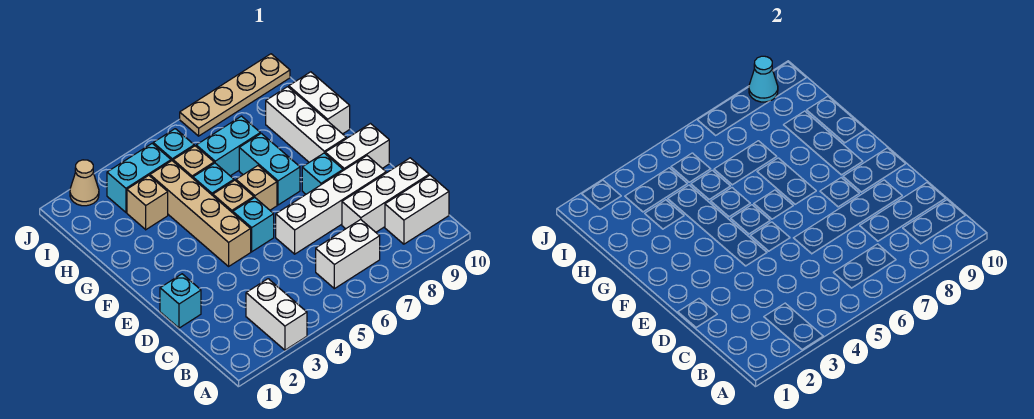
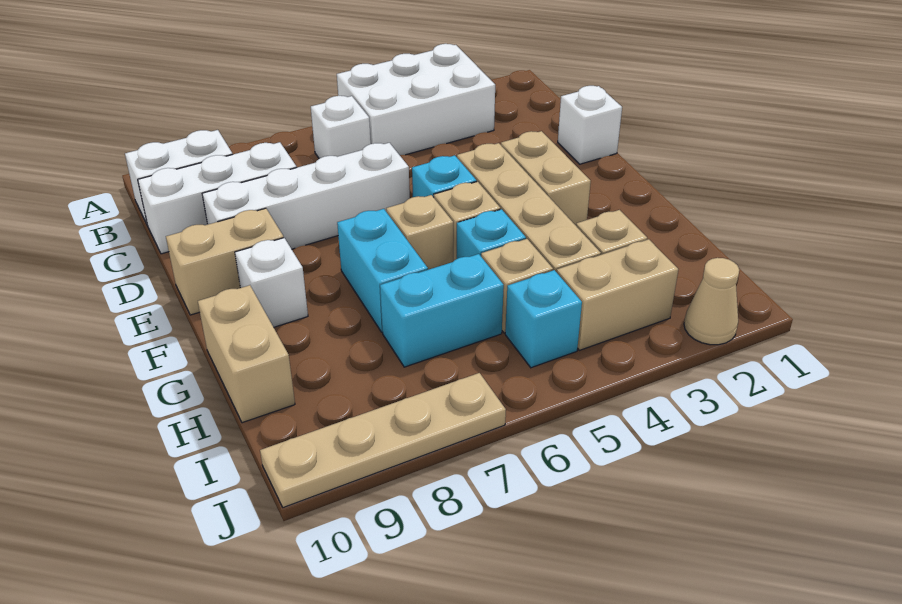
white brick A3:B3 level 1 -> white brick A3:B5 level 1
white brick B6:B7 level 1 -> white brick B6 level 1
cyan brick D1 level 1 -> white brick D1 level 1
none -> tan brick E3:F3 level 1
cyan brick E8 level 1 -> none
white brick E9:E10 level 1 -> tan brick E9:E10 level 1
white brick F9:H9 level 1 -> white brick F9 level 1
white brick G10:H10 level 1 -> tan brick G10:H10 level 1
cyan brick I3:I4 level 1 -> tan brick I3:I4 level 1
cyan cone J9 level 2 -> none

